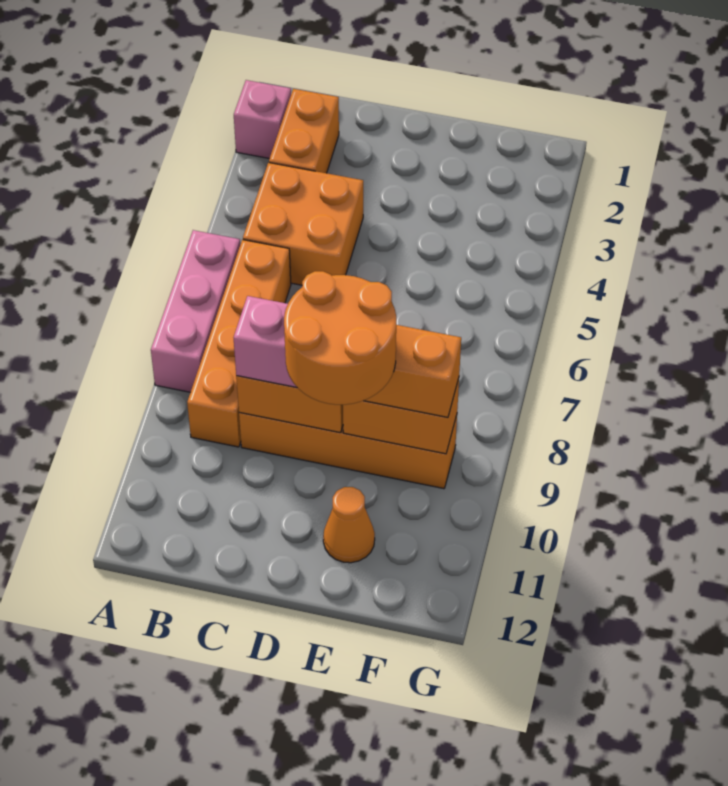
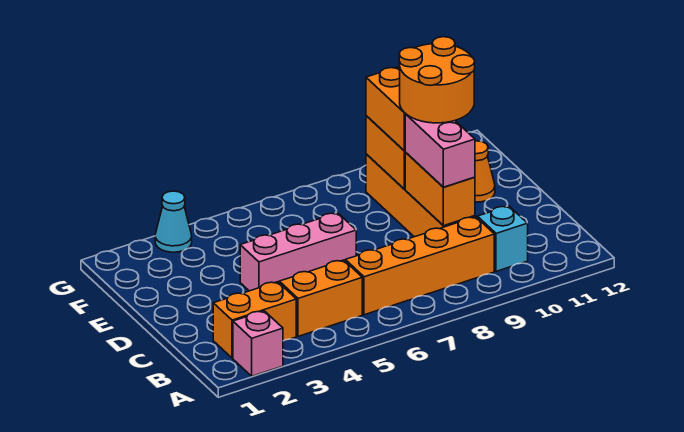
pink brick A6:A8 level 1 -> pink brick D4:D6 level 1
orange brick B4:C5 level 1 -> orange brick B4:B5 level 1
none -> cyan brick B10 level 1
none -> cyan cone G3 level 1

